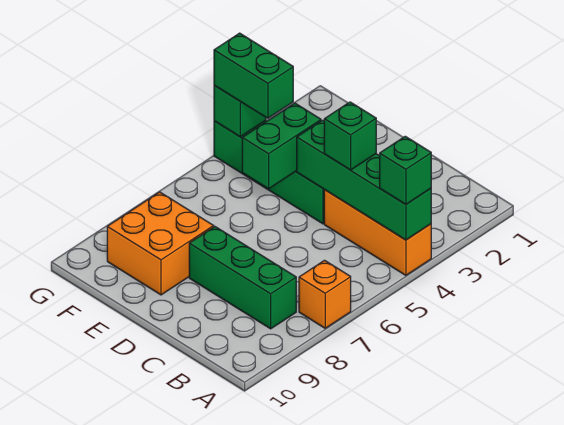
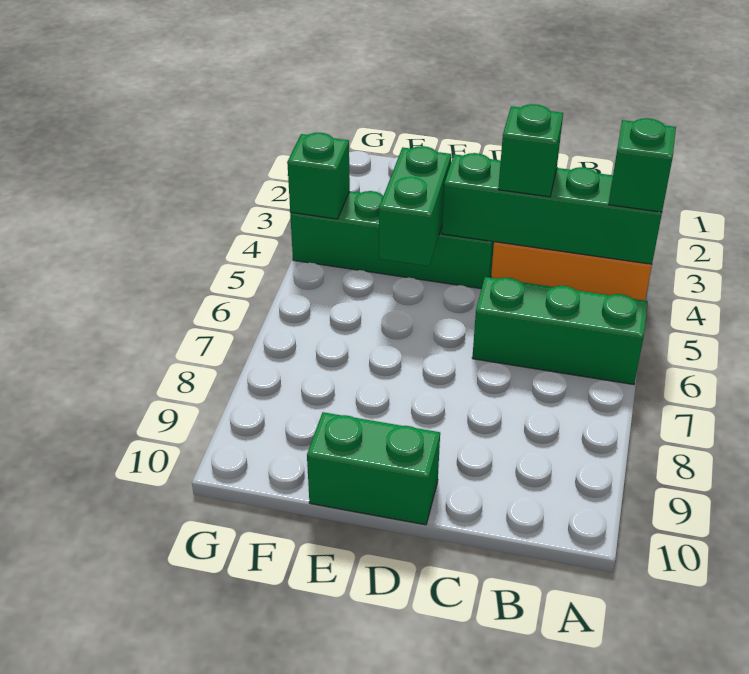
orange brick A7 level 1 -> none
green brick B8:D8 level 1 -> green brick A6:C6 level 1
orange brick E8:F9 level 1 -> none
green brick F4:G4 level 3 -> green brick D10:E10 level 1

